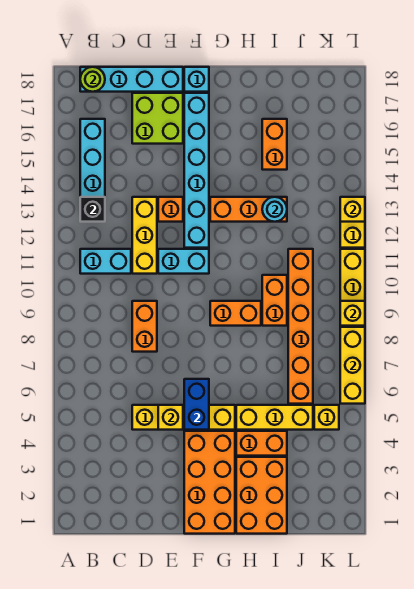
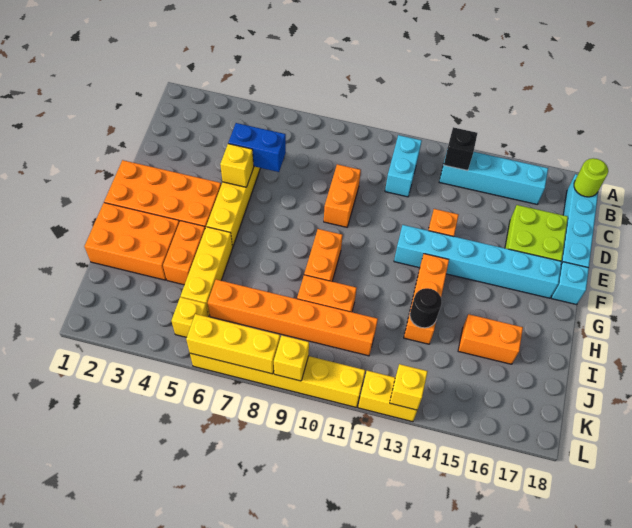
orange brick D8:D9 level 1 -> orange brick D9:E9 level 1
yellow brick D11:D13 level 1 -> none
cyan brick E11:F11 level 1 -> none
blue brick F5:F6 level 2 -> blue brick D5:D6 level 2
cyan round brick I13 level 2 -> black round brick I13 level 2

